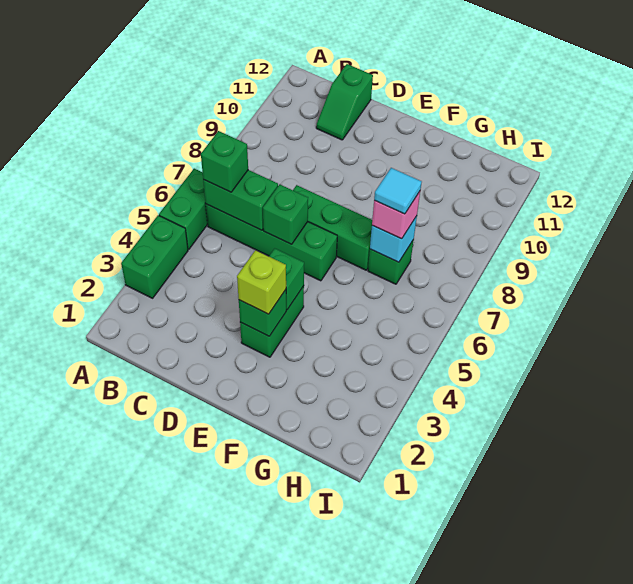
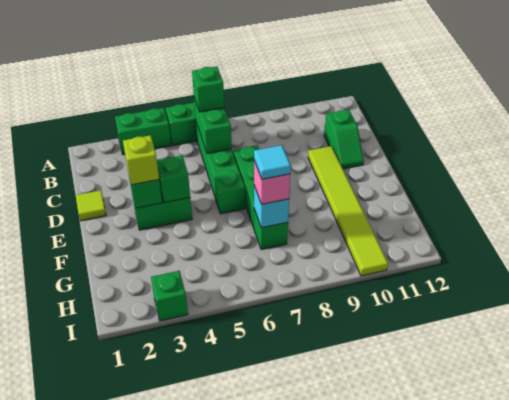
green slope C11:C12 level 1 top 12 -> green slope C11:D11 level 1 top C
none -> lime tile D1 level 1
green brick D6 level 2 -> green brick I3 level 1
none -> lime tile D10:I10 level 1

